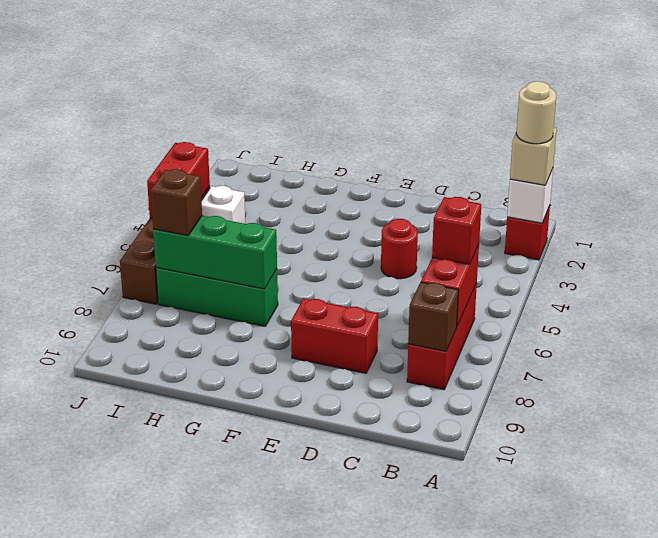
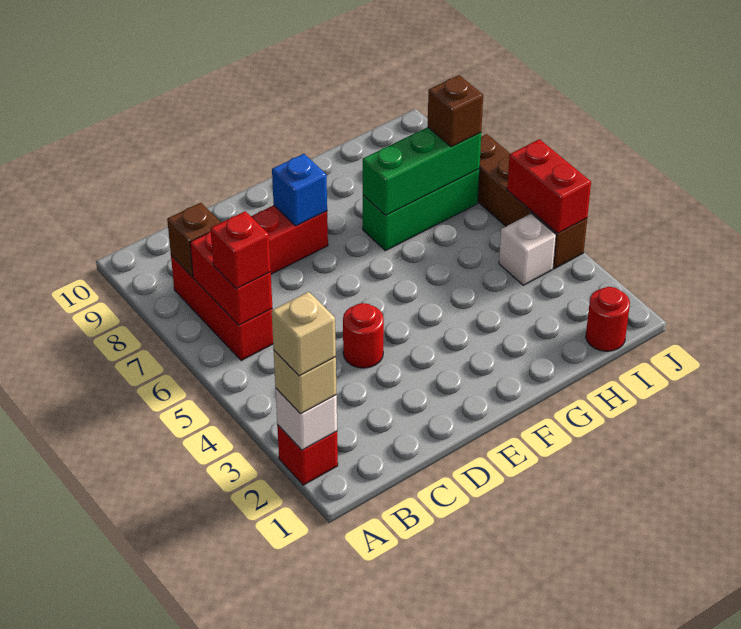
tan round brick A2 level 4 -> tan brick A2 level 4
none -> blue brick E8 level 2
none -> red round brick I1 level 1

